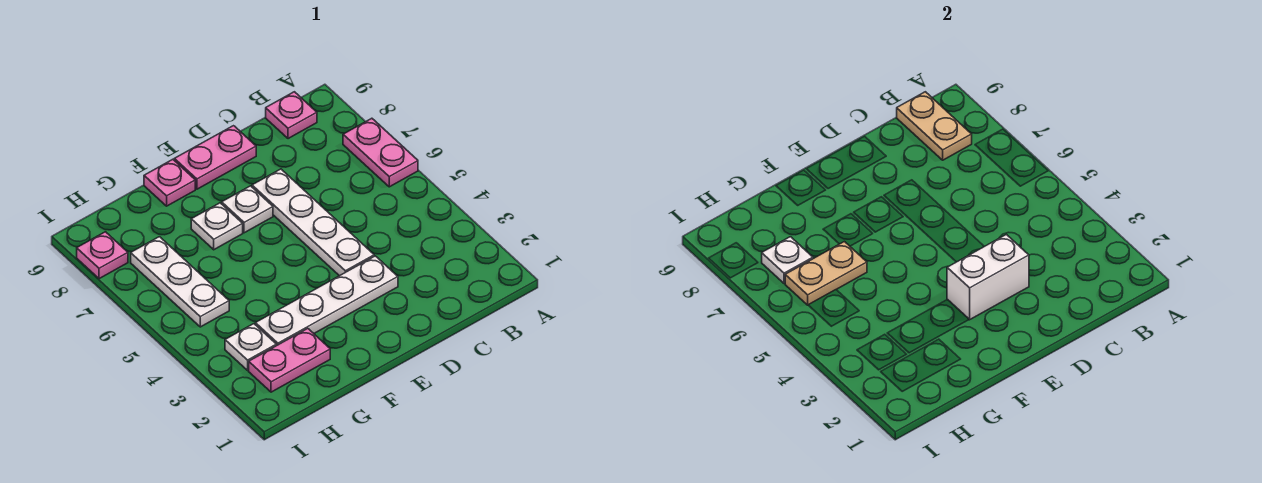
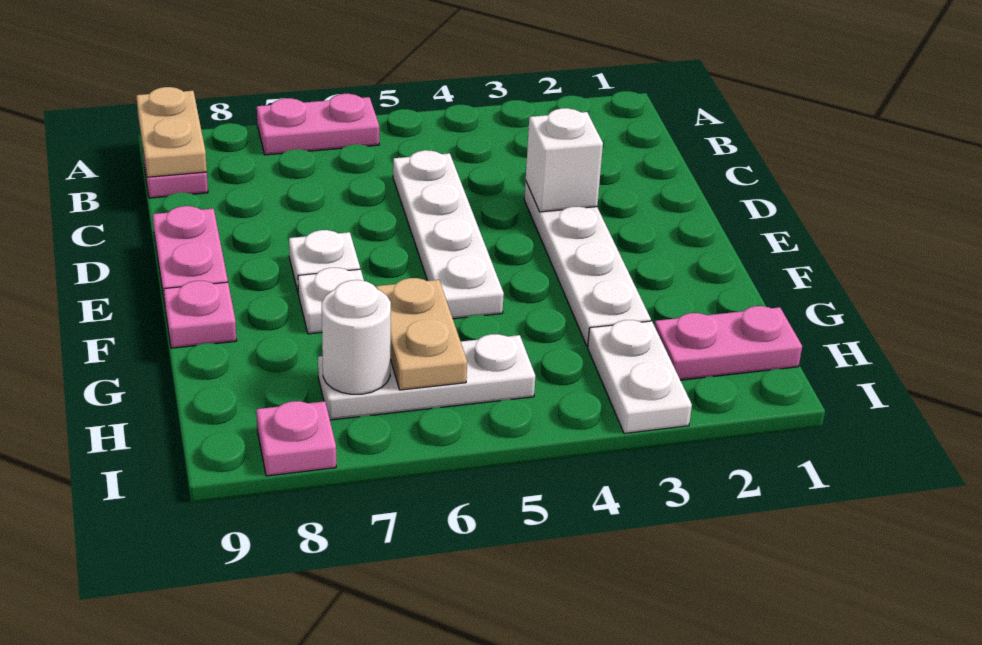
tan plate B8:B9 level 2 -> tan plate A9:B9 level 2
white brick D3:E3 level 2 -> white brick D3 level 2
white plate D4:D7 level 1 -> white plate C5:F5 level 1
pink plate G2:H2 level 1 -> pink plate H1:H2 level 1
white plate H3 level 1 -> white plate H3:I3 level 1
white plate H7 level 2 -> white round brick H7 level 2

